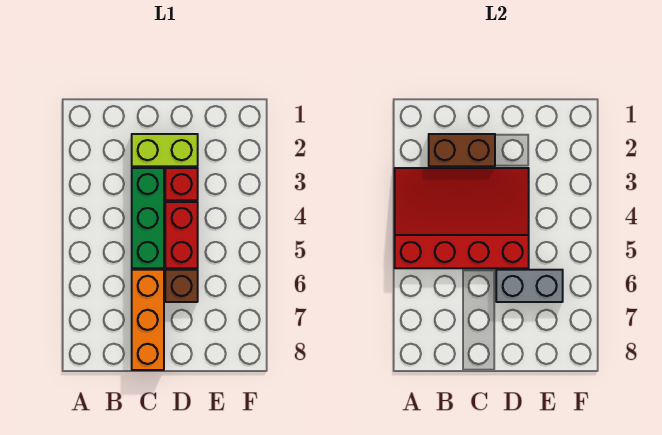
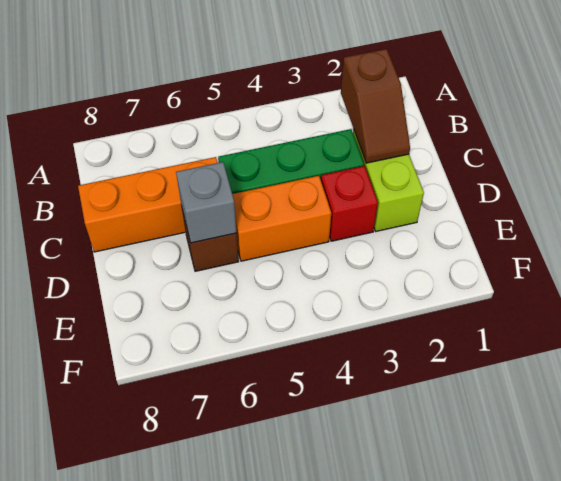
red slope A3:D5 level 2 top 5 -> none
brown brick B2:C2 level 2 -> brown slope B2:C2 level 2 top B
red brick D4:D5 level 1 -> orange brick D4:D5 level 1
grey brick D6:E6 level 2 -> grey brick D6 level 2

